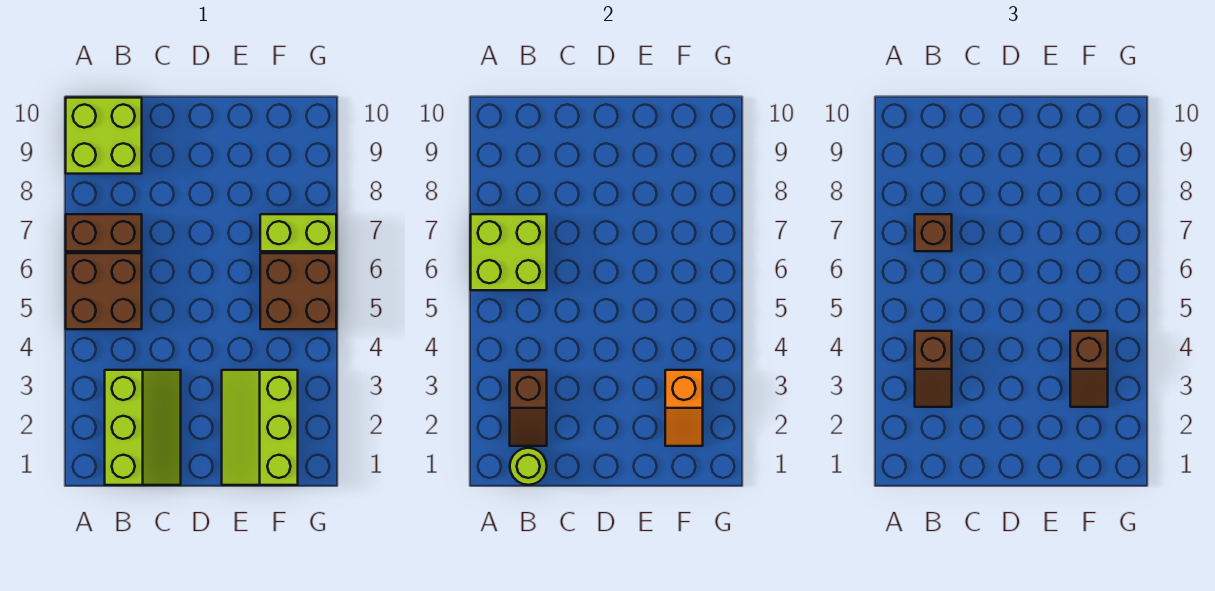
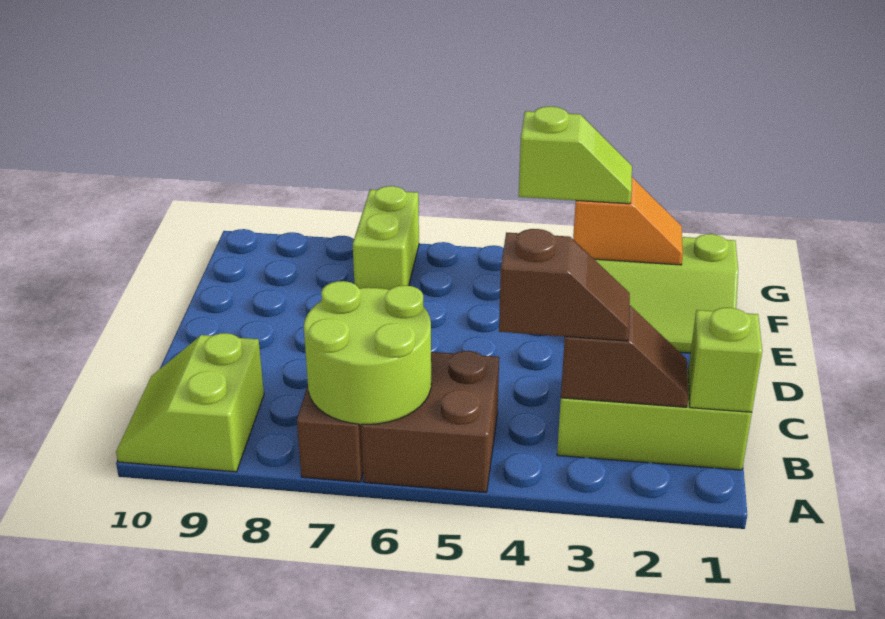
lime brick A6:B7 level 2 -> lime round brick A6:B7 level 2
lime brick A9:B10 level 1 -> lime slope A9:B10 level 1 top 9
lime round brick B1 level 2 -> lime brick B1 level 2
brown brick B7 level 3 -> none
brown slope F3:F4 level 3 top 4 -> lime slope F3:F4 level 3 top 4
brown brick F5:G6 level 1 -> none

